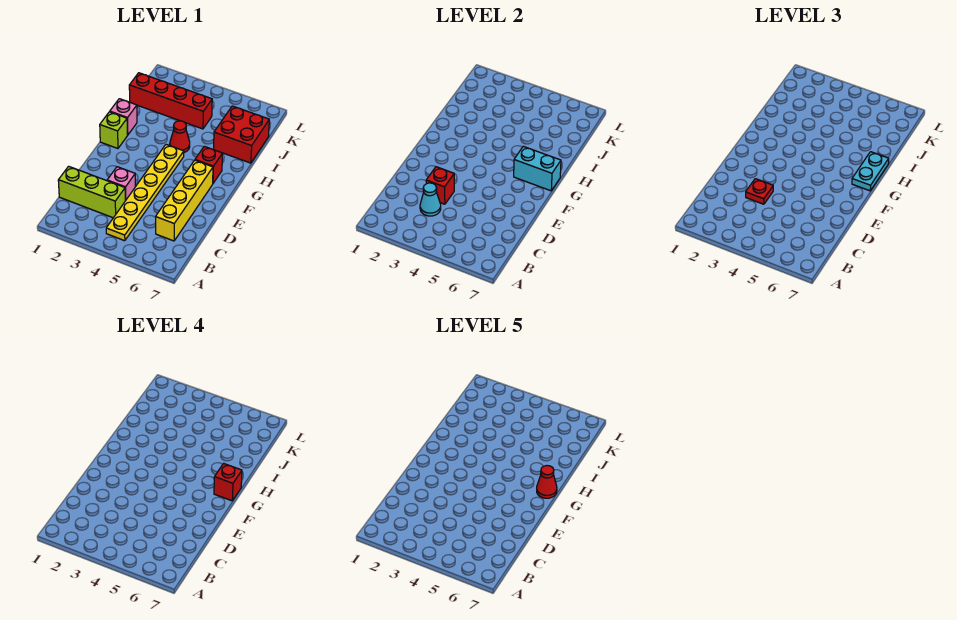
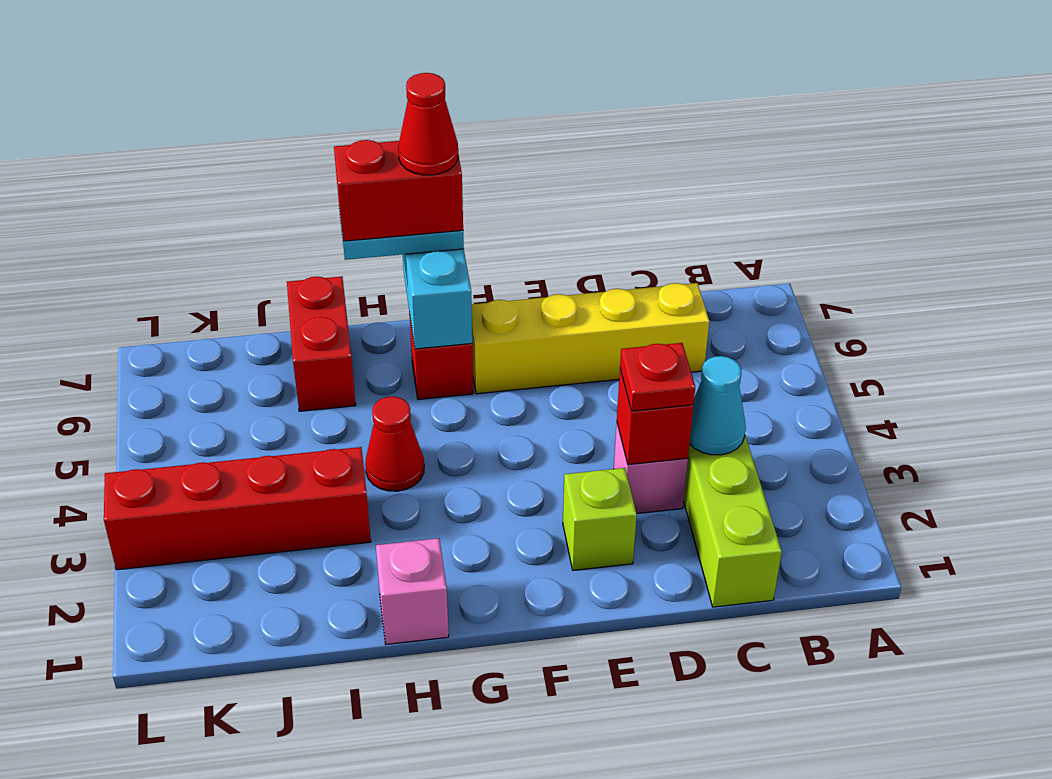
yellow plate B4:G4 level 1 -> none
lime brick G1 level 1 -> lime brick E2 level 1
red brick G7 level 4 -> red brick G7:H7 level 4
red brick I6:J7 level 1 -> red brick I6:I7 level 1
red brick J1:J4 level 1 -> red brick I3:L3 level 1

